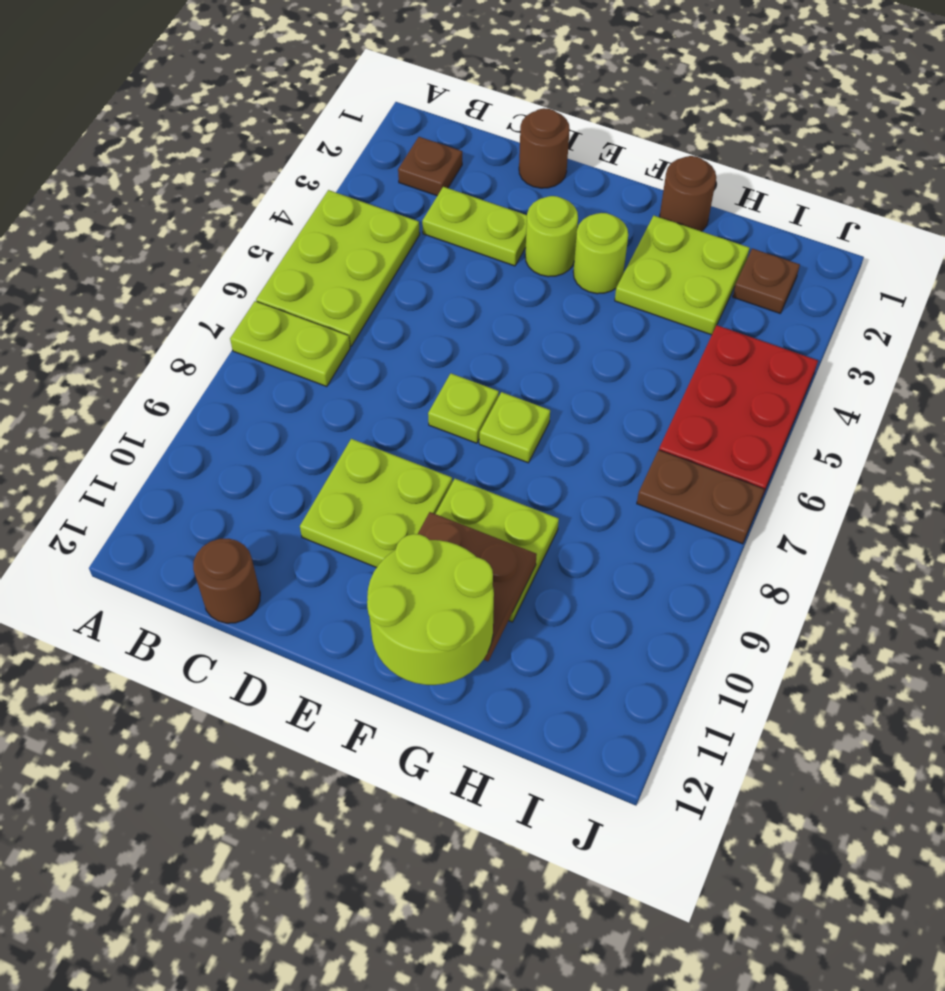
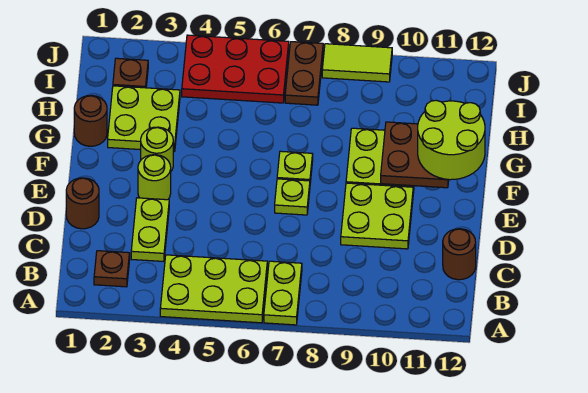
none -> lime tile J8:J9 level 1

